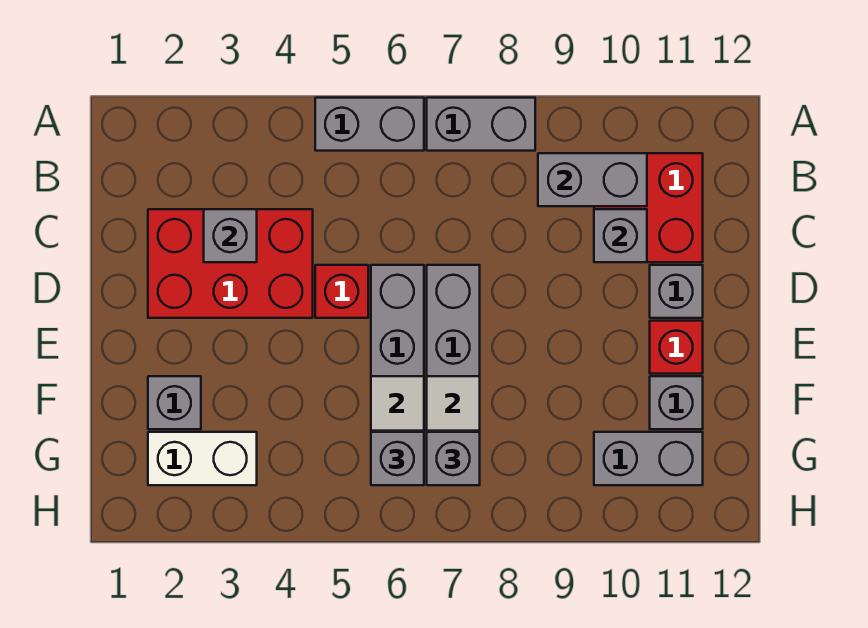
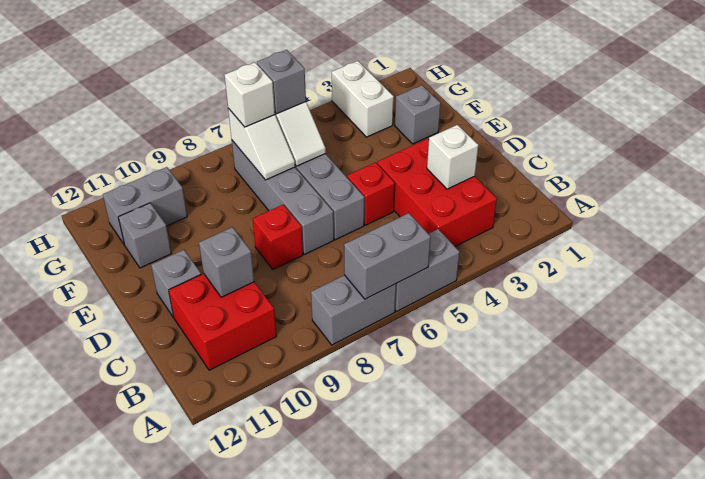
grey brick B9:B10 level 2 -> grey brick A6:A7 level 2
red brick C2:D4 level 1 -> red brick B3:D4 level 1
grey brick C3 level 2 -> white brick C3 level 2
red brick E11 level 1 -> red brick D8 level 1
white brick G2:G3 level 1 -> white brick G3:H3 level 1
grey brick G7 level 3 -> white brick G7 level 3

